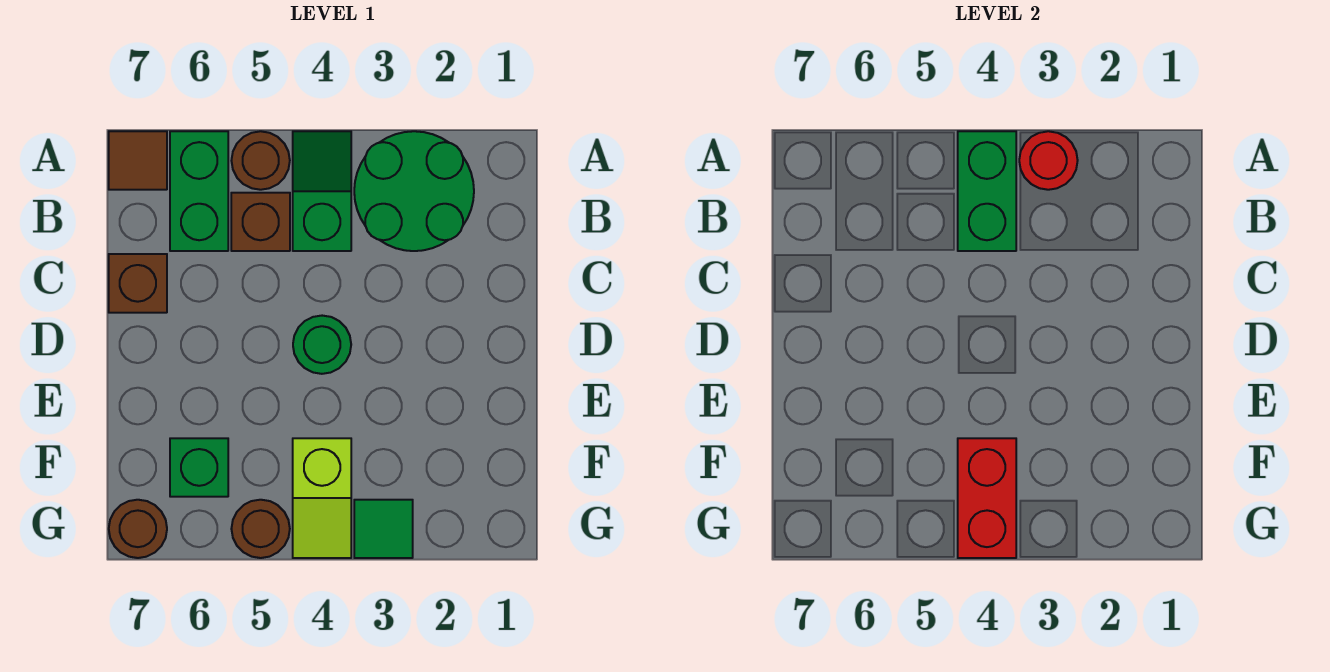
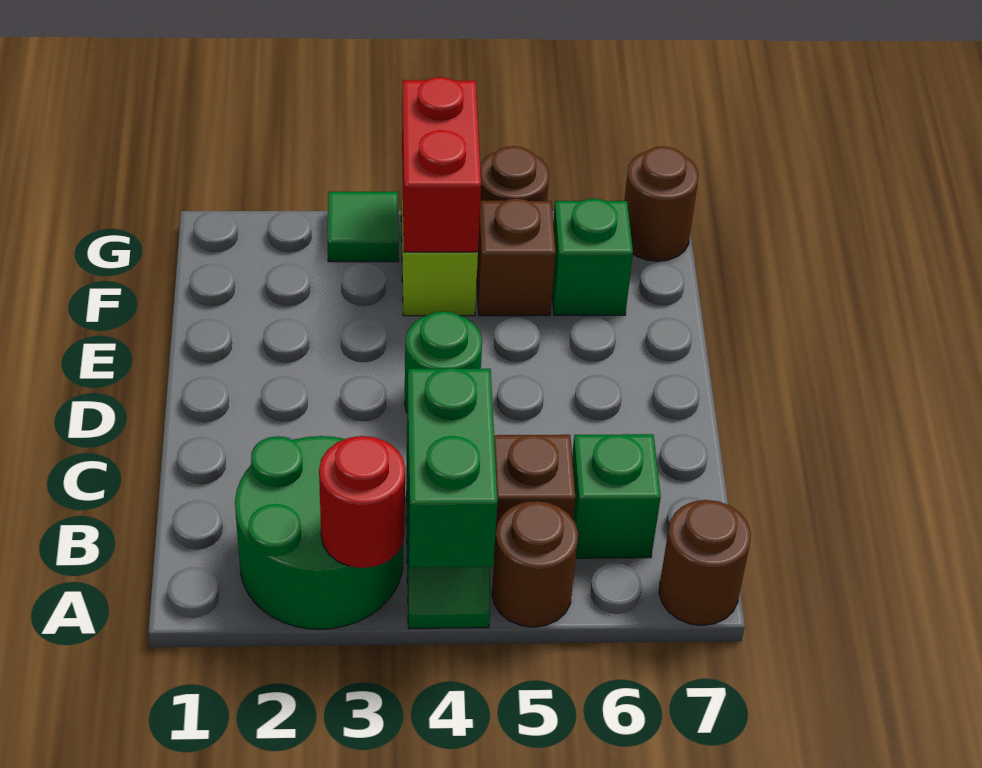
green brick A6:B6 level 1 -> green brick B6 level 1
brown tile A7 level 1 -> brown round brick A7 level 1
brown brick C7 level 1 -> brown brick F5 level 1

